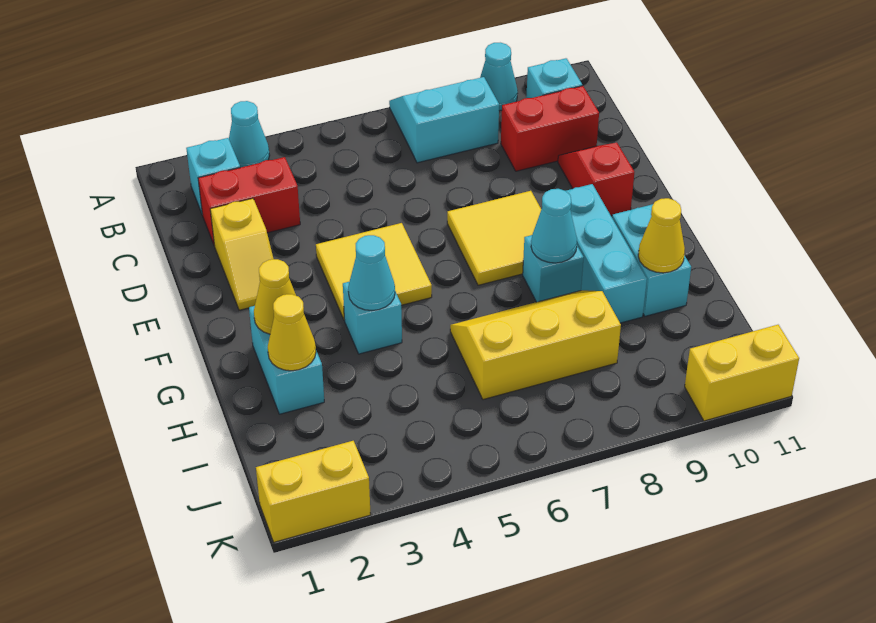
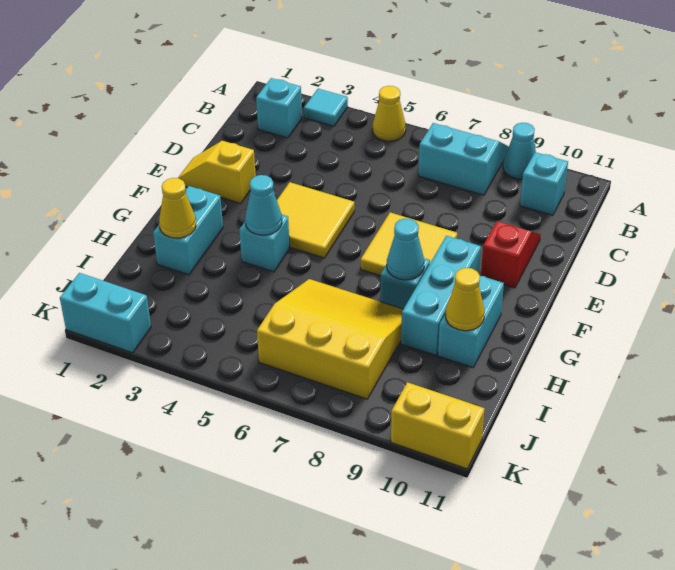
cyan cone A3 level 1 -> cyan tile A3 level 1
red brick C2:C3 level 1 -> none
red brick C9:C10 level 1 -> none
yellow slope D2:E2 level 1 top D -> yellow slope E1:E2 level 1 top 2
yellow cone G2 level 2 -> yellow cone A5 level 1
yellow slope H6:I8 level 1 top I -> yellow slope H6:J8 level 1 top J
yellow brick K1:K2 level 1 -> cyan brick K1:K2 level 1

